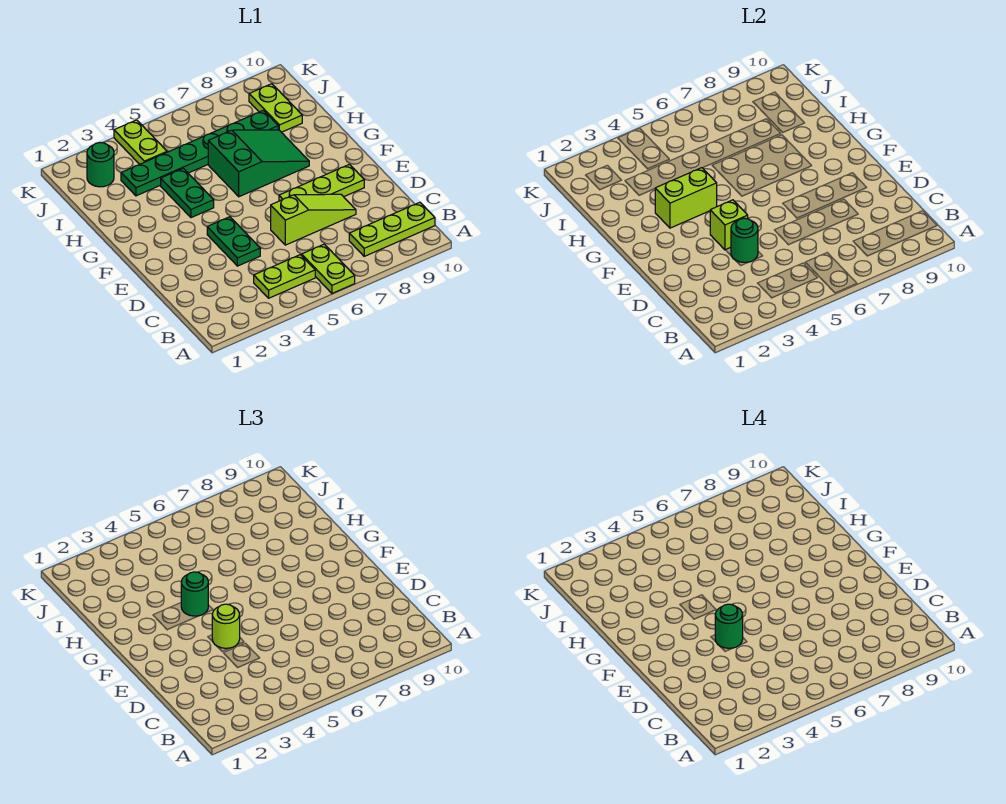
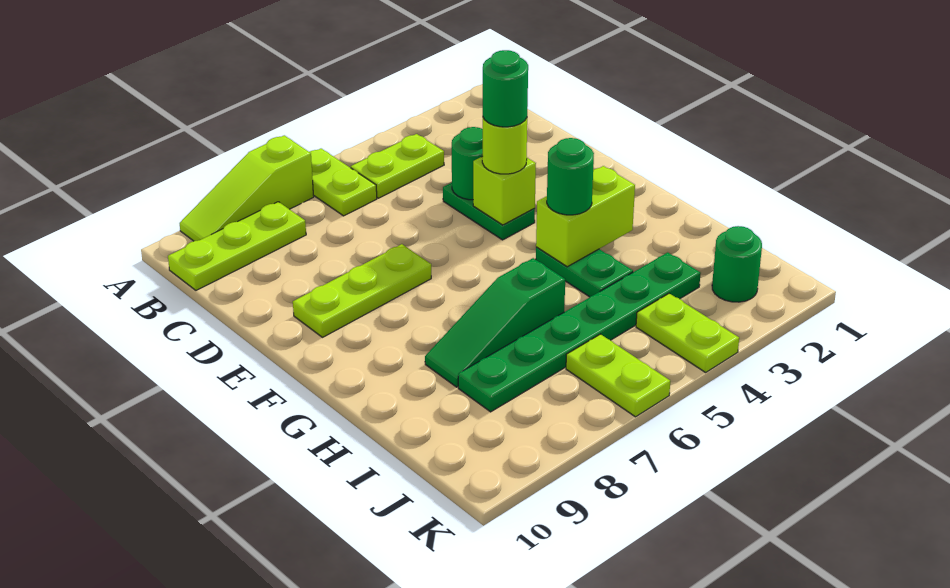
lime slope D6:D8 level 1 top 6 -> lime slope A7:A9 level 1 top 7
green slope G6:H8 level 1 top 6 -> green slope H6:H8 level 1 top 6
lime plate I9:J9 level 1 -> lime plate J6:K6 level 1

